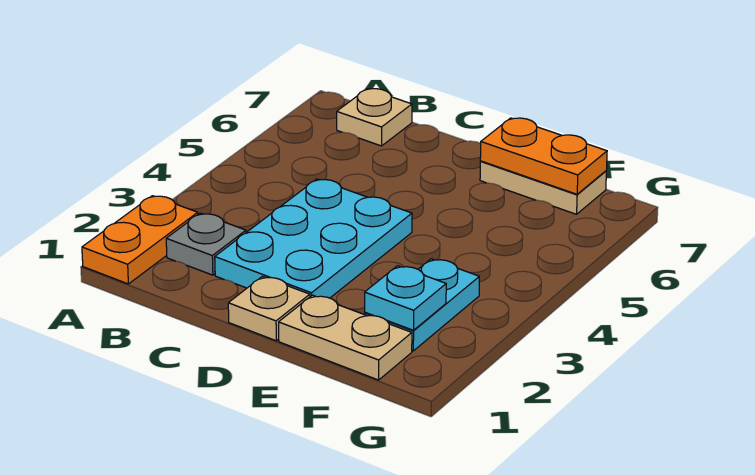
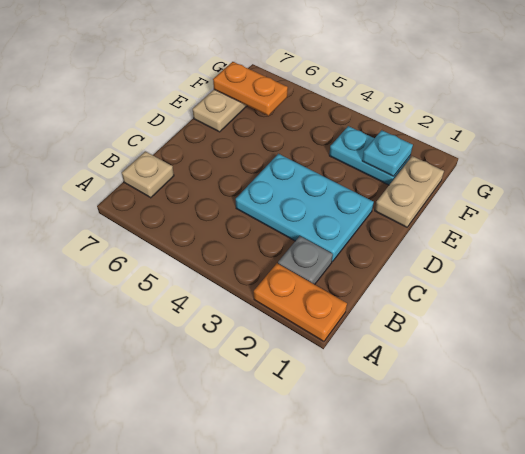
tan plate D1 level 1 -> none
orange plate E7:F7 level 2 -> orange plate F6:F7 level 2

